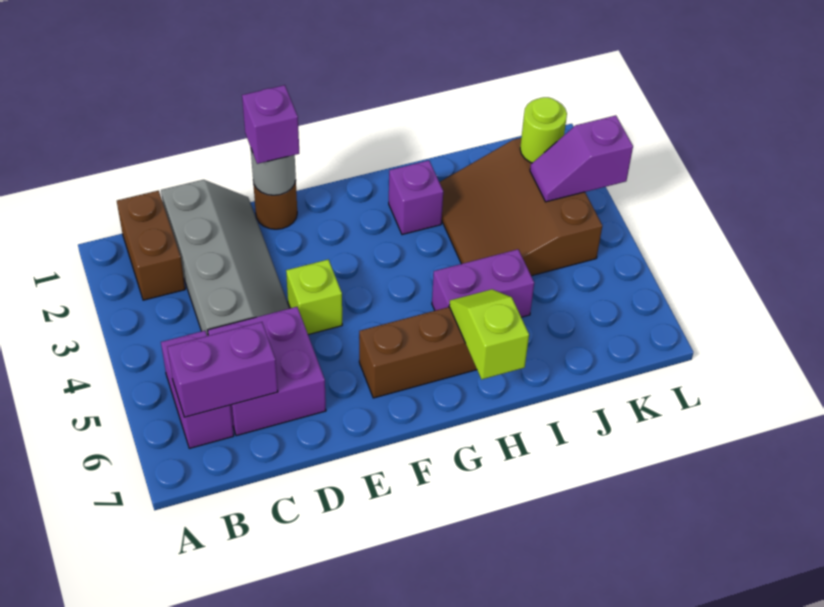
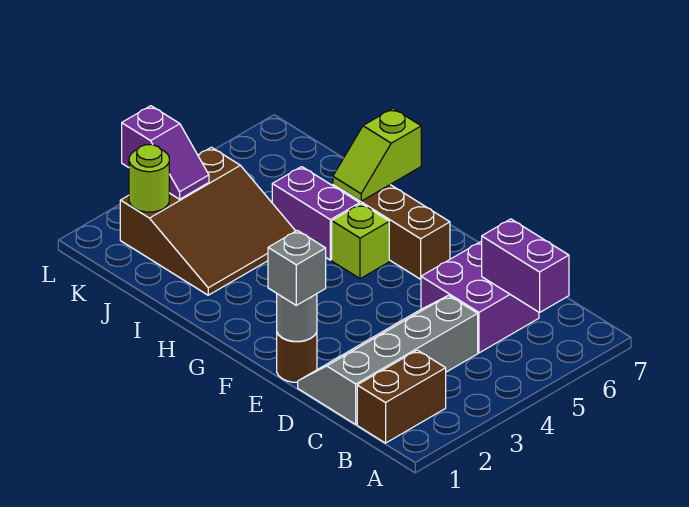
purple brick B5:B6 level 1 -> none
purple brick E1 level 3 -> grey brick E1 level 3
lime brick E4 level 1 -> lime brick G5 level 1
purple brick H2 level 1 -> none

